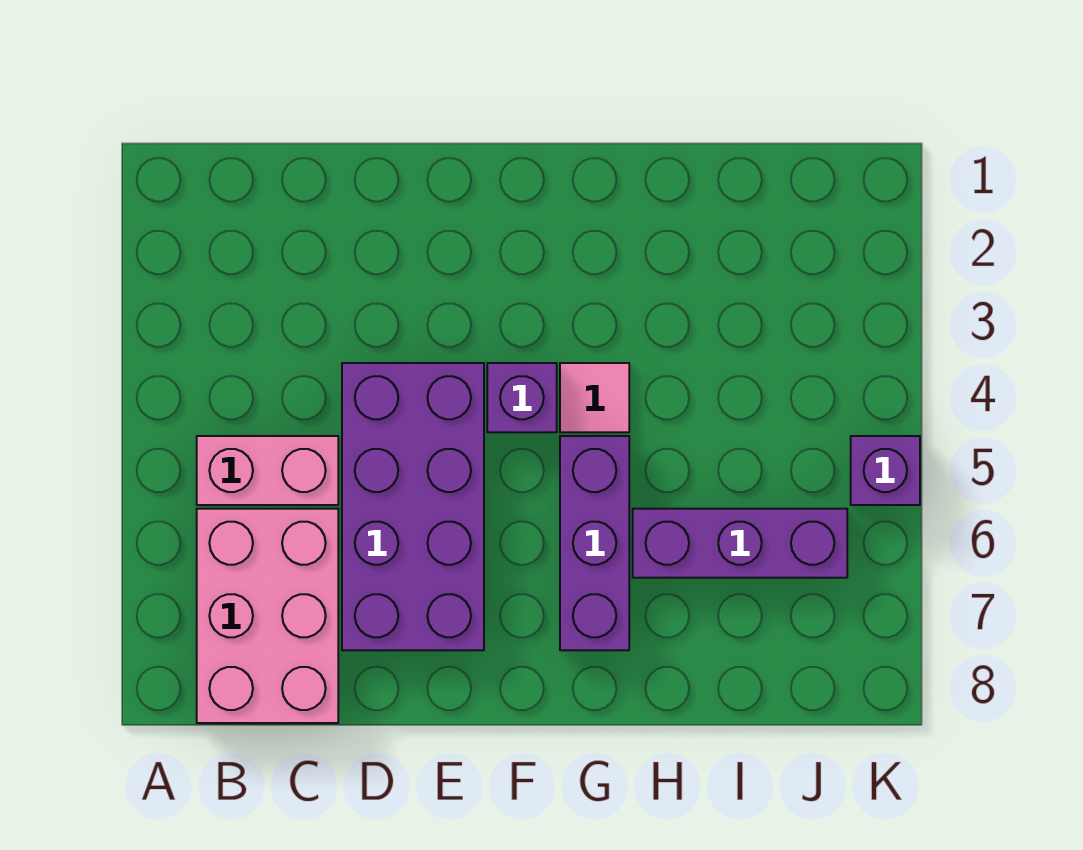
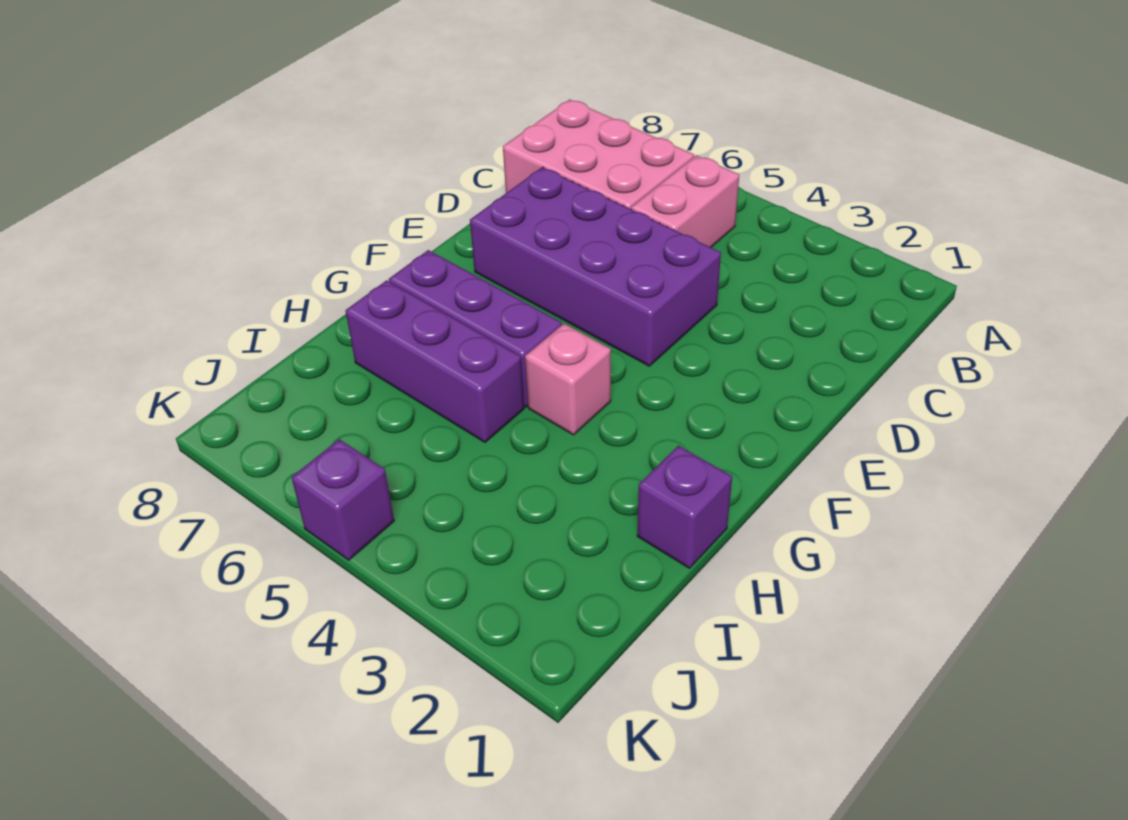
purple brick F4 level 1 -> purple brick H1 level 1
pink tile G4 level 1 -> pink brick G4 level 1
purple brick H6:J6 level 1 -> purple brick H5:H7 level 1

